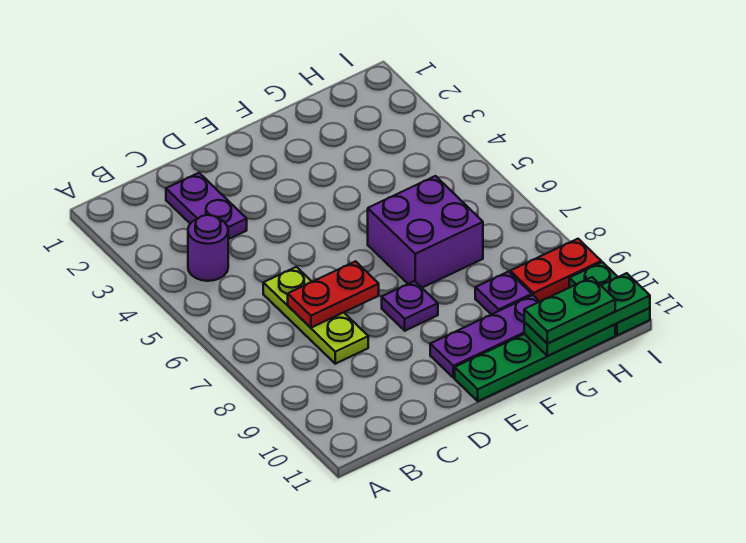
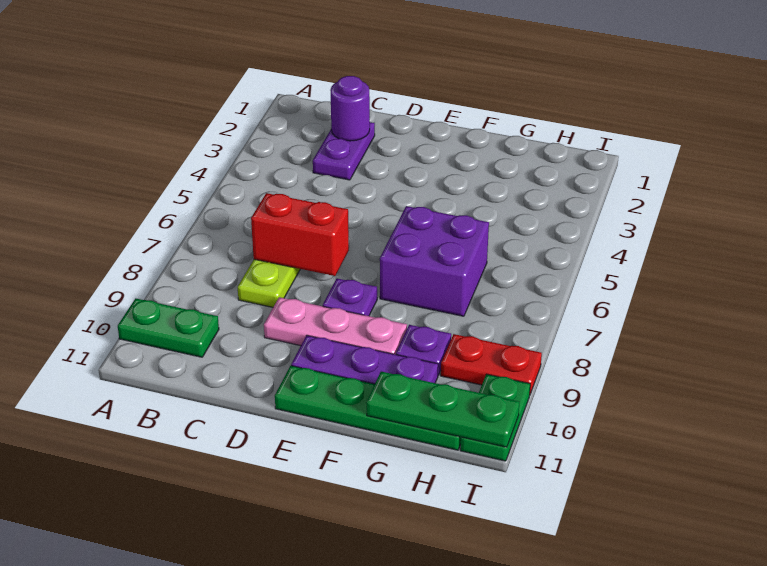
purple round brick B4 level 1 -> purple round brick C2 level 2
red plate C7:D7 level 2 -> red brick C7:D7 level 2
none -> pink plate D9:F9 level 1
green plate G11:H11 level 3 -> green plate A10:B10 level 1

